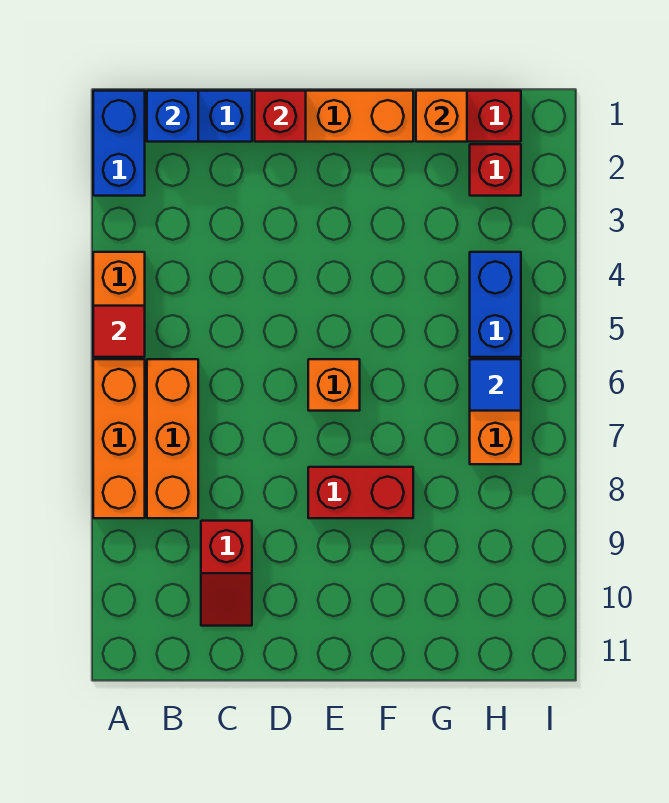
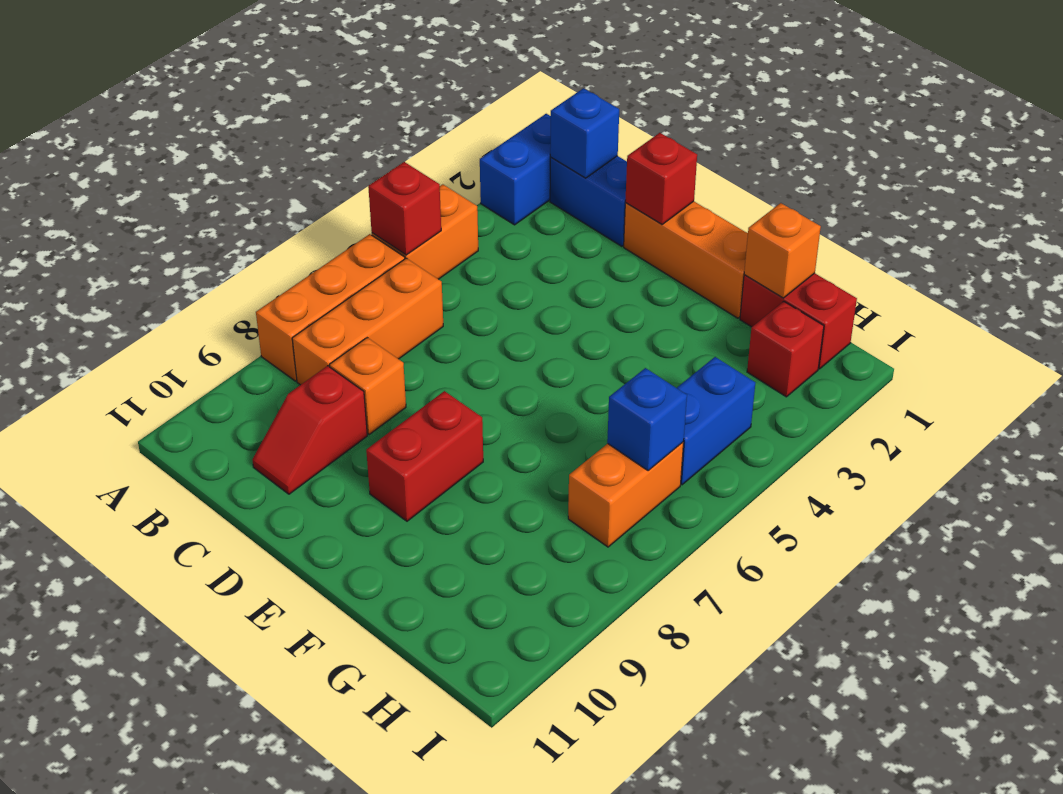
red tile A5 level 2 -> red brick A5 level 2
orange brick E6 level 1 -> orange brick C8 level 1
red brick E8:F8 level 1 -> red brick E8:E9 level 1
blue tile H6 level 2 -> blue brick H6 level 2

